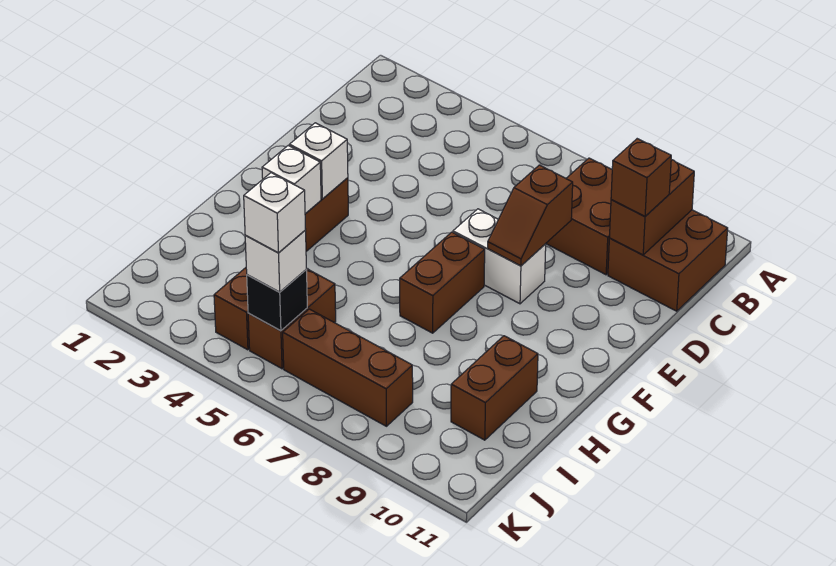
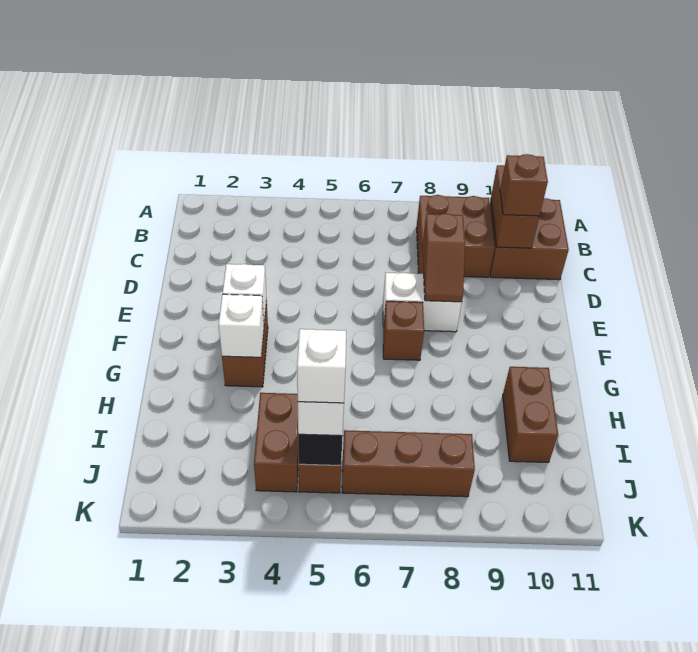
brown brick F7:G7 level 1 -> brown brick F7 level 1

